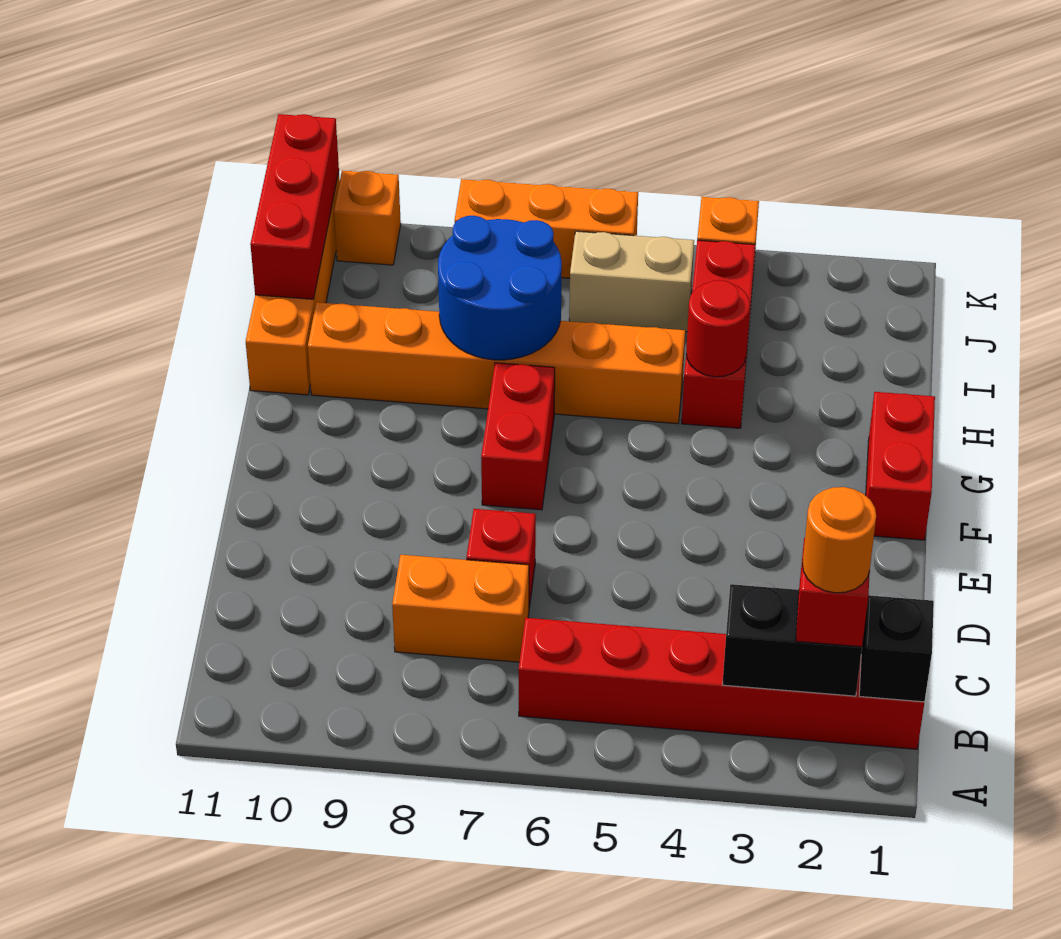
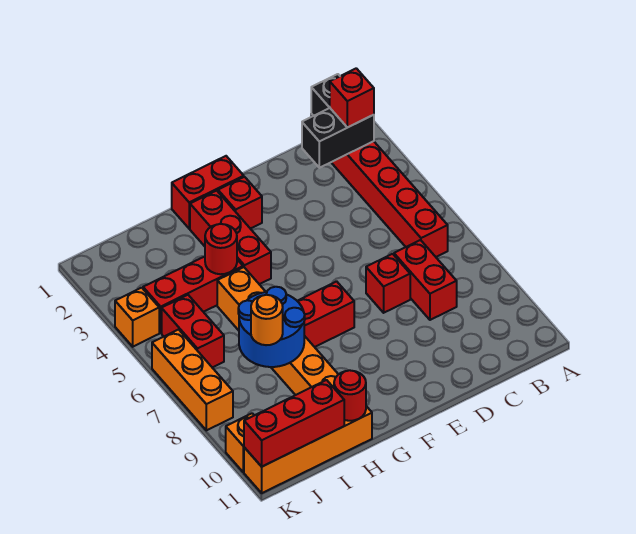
black brick B2:B3 level 2 -> black brick B2:C2 level 2
orange round brick B2 level 4 -> orange round brick I8 level 3
orange brick C7:C8 level 1 -> red brick C7:C8 level 1
none -> red brick F2 level 1
none -> red brick G2:G4 level 1
none -> red round brick H11 level 2
tan brick J5:J6 level 1 -> red brick J5:J6 level 1

